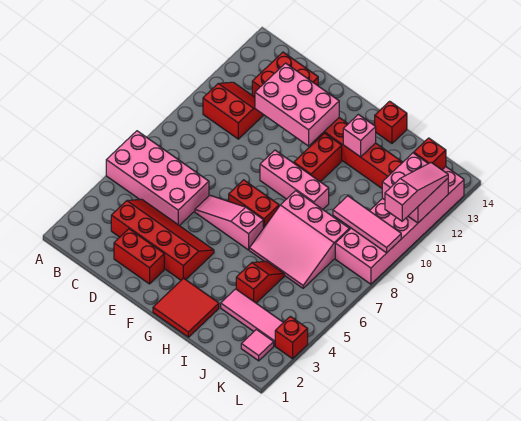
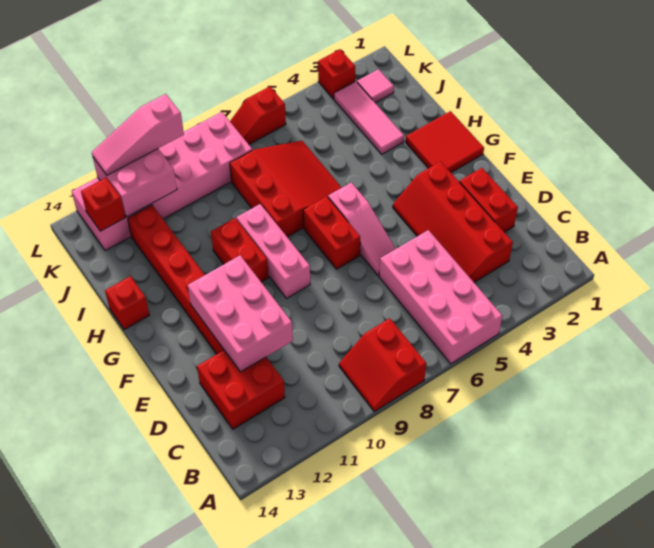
red slope B10:C11 level 1 top 10 -> red slope A8:B9 level 1 top 8
red brick G10:G11 level 1 -> red brick G10:H10 level 1
pink slope H6:J8 level 1 top 8 -> red slope H6:J8 level 1 top 8
pink brick H12 level 2 -> none
red slope I4:I5 level 1 top 4 -> red slope L6:L7 level 1 top 6
pink tile J9:L9 level 2 -> none

